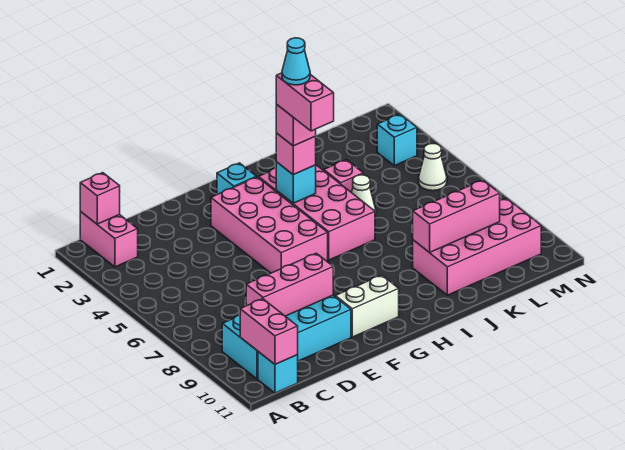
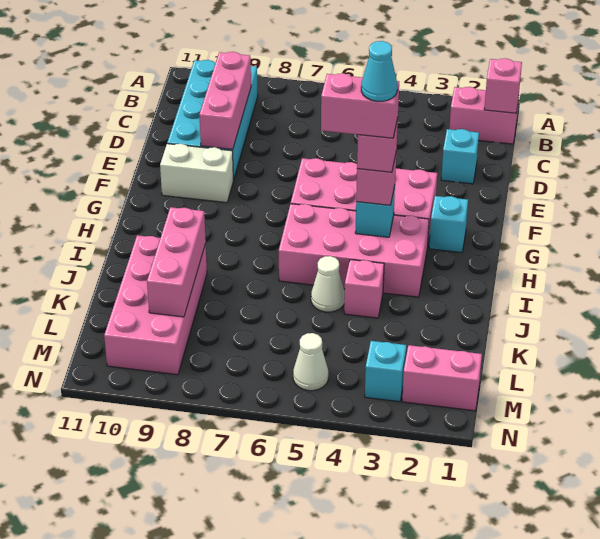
pink brick B10:B11 level 2 -> pink brick M1:M2 level 1
cyan brick B11 level 1 -> cyan brick D2 level 1
white brick F10:G10 level 1 -> white brick F9:F10 level 1

